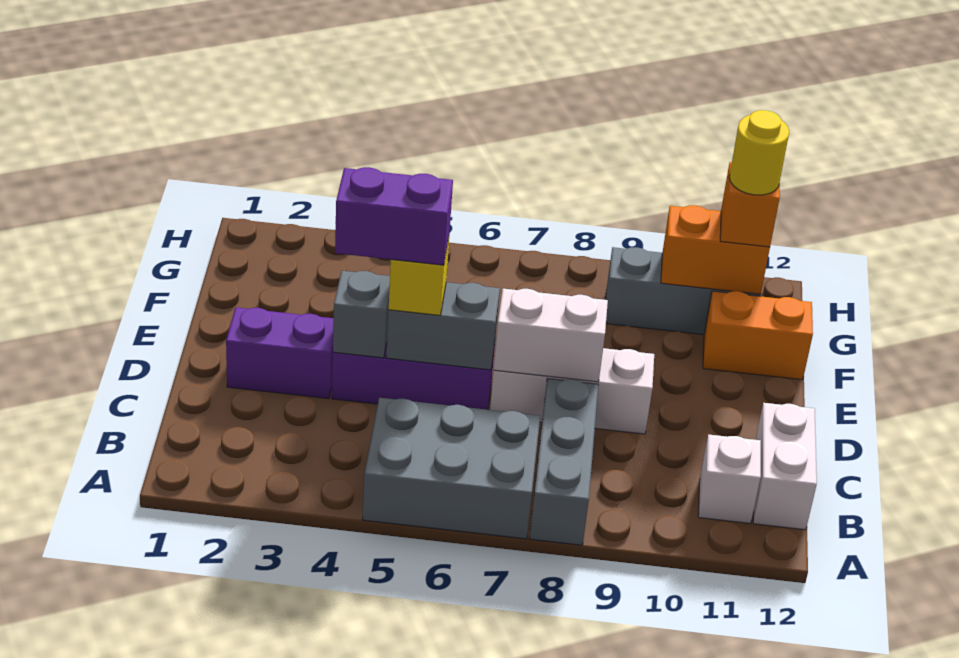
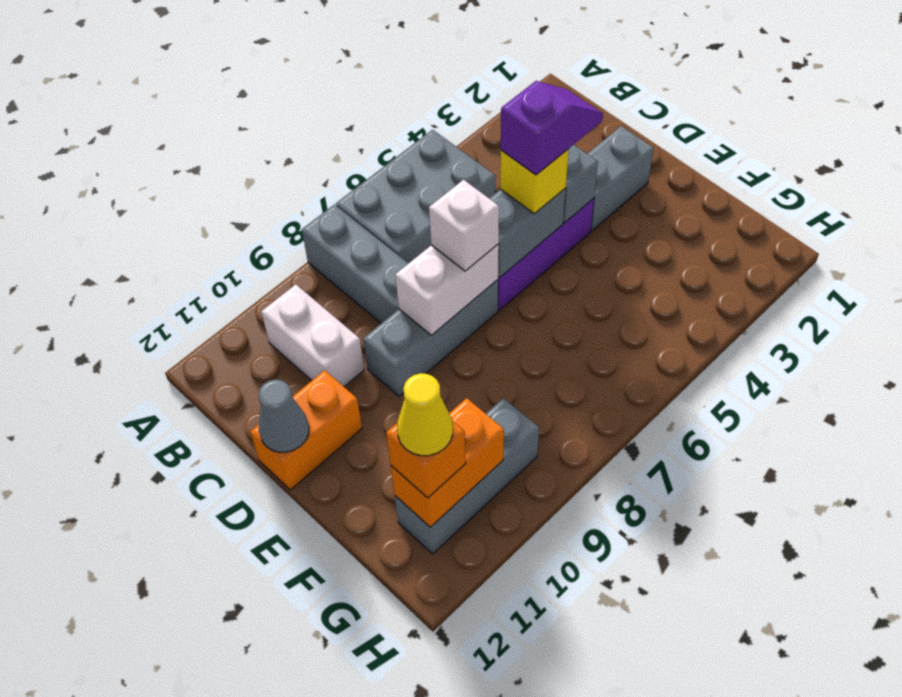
white brick B11 level 1 -> white brick D7 level 3
white brick B12:C12 level 1 -> white brick B10:C10 level 1
purple brick D2:D3 level 1 -> grey brick D2:D3 level 1
purple brick D4:D5 level 4 -> purple slope D4:D5 level 4 top 5
white brick D7:D9 level 1 -> grey brick D7:D9 level 1
none -> grey cone D12 level 2
orange brick F11:F12 level 1 -> orange brick D11:D12 level 1
yellow round brick G11 level 4 -> yellow cone G11 level 4

